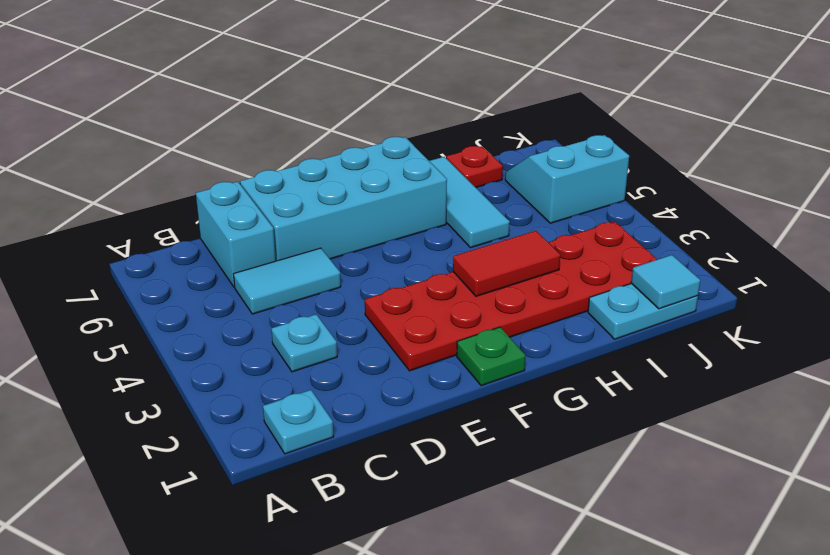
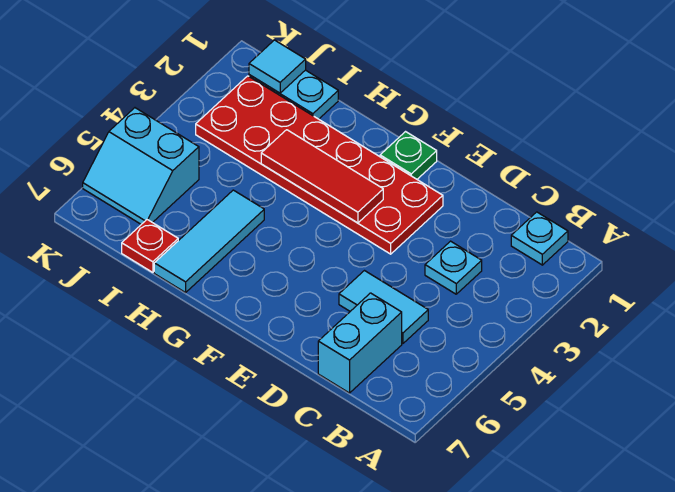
cyan brick D6:G7 level 1 -> none
red tile G3:H3 level 2 -> red tile F3:H3 level 2

